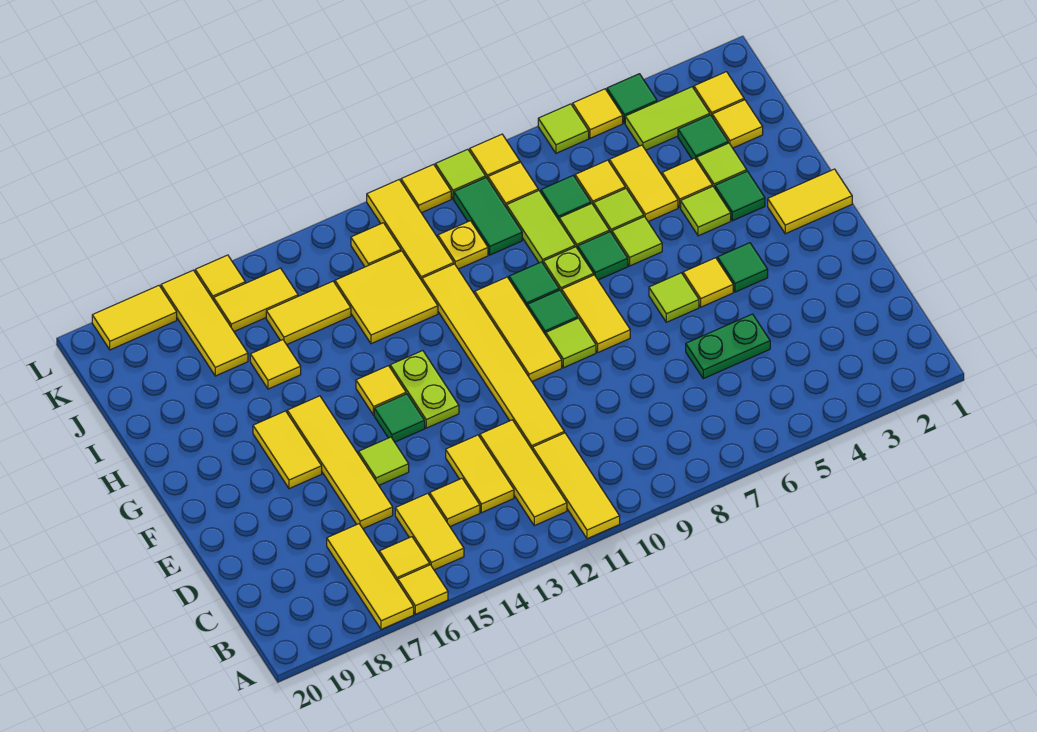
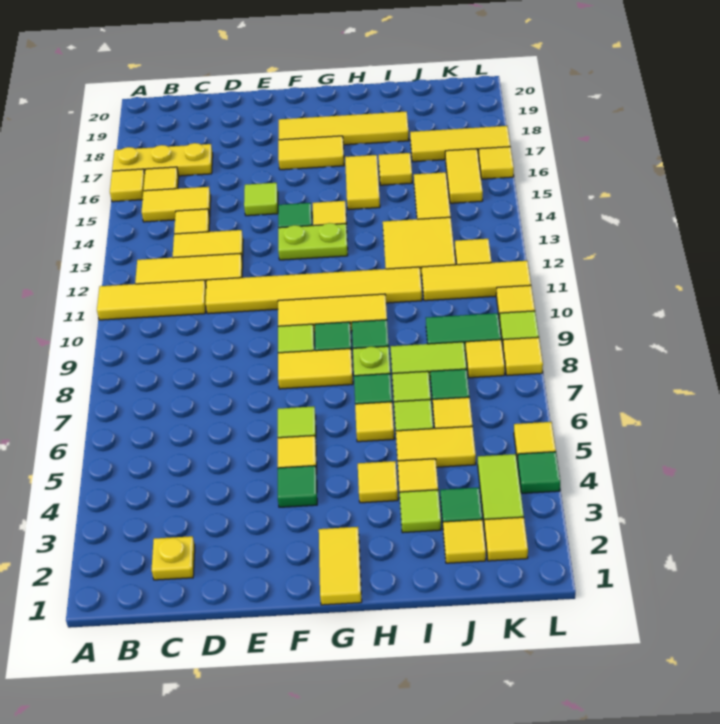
yellow tile A17:C17 level 1 -> yellow plate A17:C17 level 1
green plate D5:D6 level 1 -> none
yellow tile D16:G16 level 1 -> yellow tile F18:I18 level 1
green tile H3 level 1 -> none
lime tile H4 level 1 -> yellow tile H4 level 1
lime tile H6 level 1 -> yellow tile H6 level 1
yellow plate J10 level 1 -> yellow plate C2 level 1
lime tile L6 level 1 -> none
yellow tile L18:L19 level 1 -> yellow tile H15:H16 level 1

